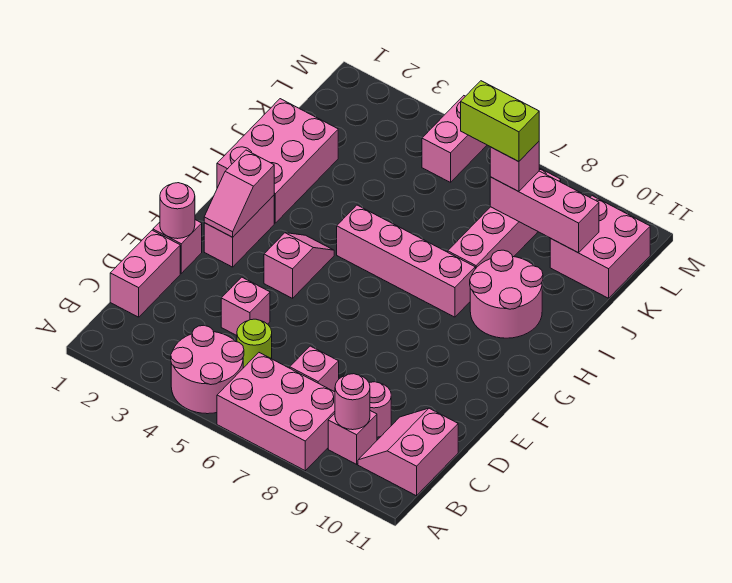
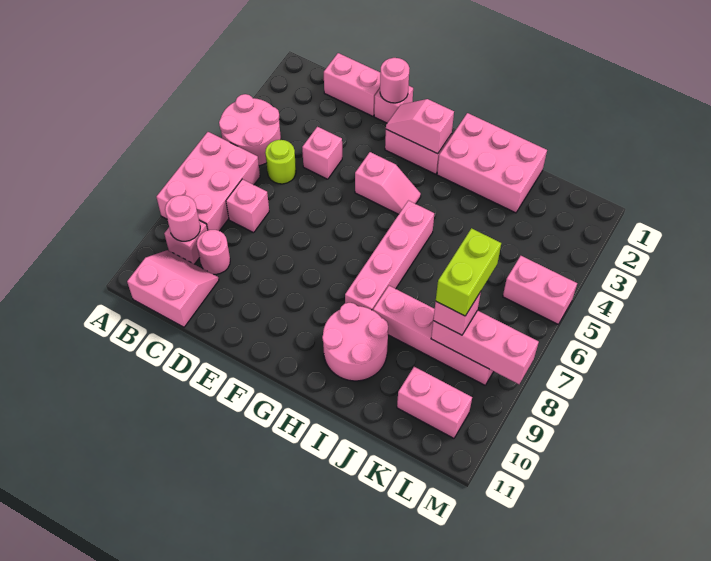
pink brick K8:K10 level 2 -> pink brick K8:M8 level 2
pink brick K10:L11 level 1 -> pink brick K10:L10 level 1

